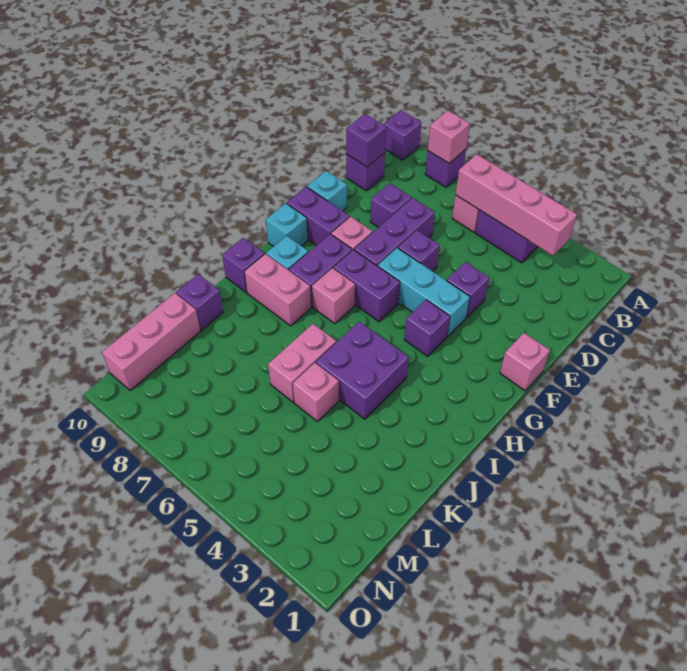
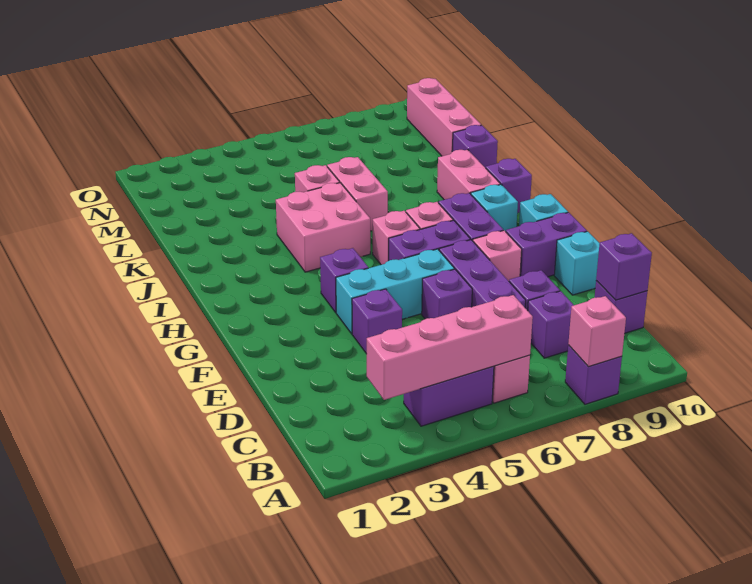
purple brick A10 level 1 -> purple brick C8 level 1
pink brick F1 level 1 -> pink brick H6 level 1
purple brick I4:J5 level 1 -> pink brick I4:J5 level 1
pink brick I8:I9 level 1 -> pink brick I9:J9 level 1

